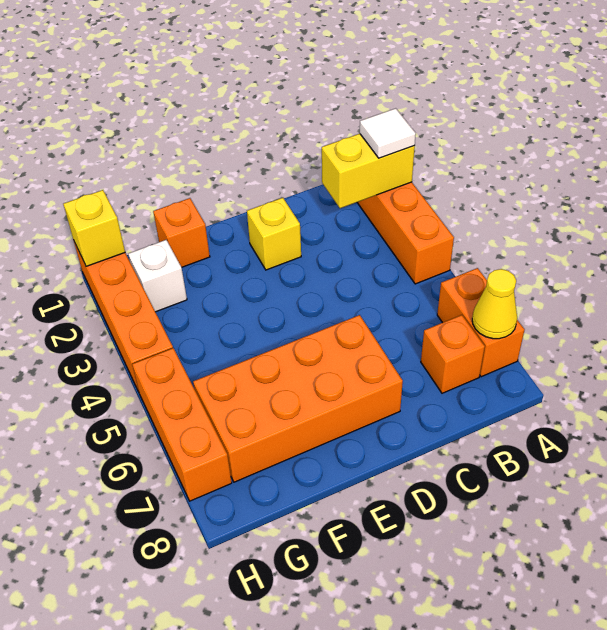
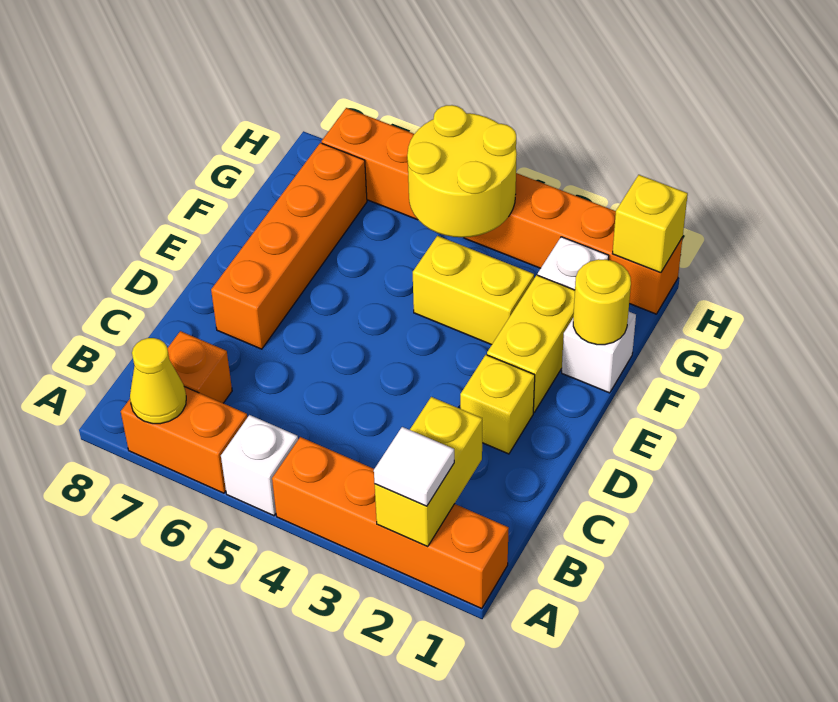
none -> white brick A5 level 1
orange brick D6:G7 level 1 -> orange brick D7:G7 level 1
none -> yellow brick E2:F2 level 1
orange brick F1 level 1 -> white brick F1 level 1
none -> yellow round brick F1 level 2
none -> yellow brick F3:F4 level 1
none -> yellow round brick G4:H5 level 2

